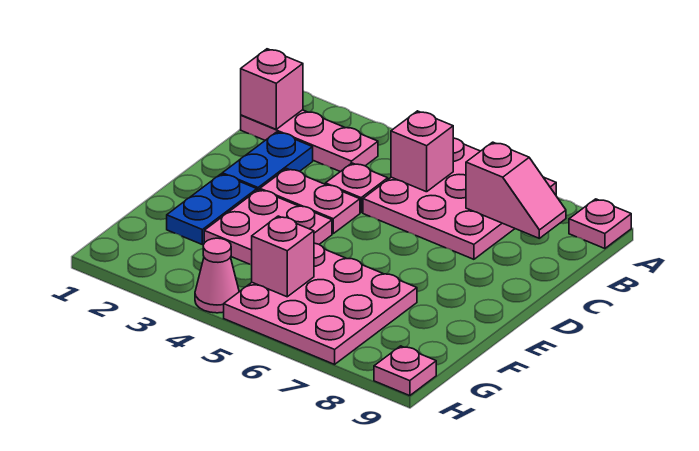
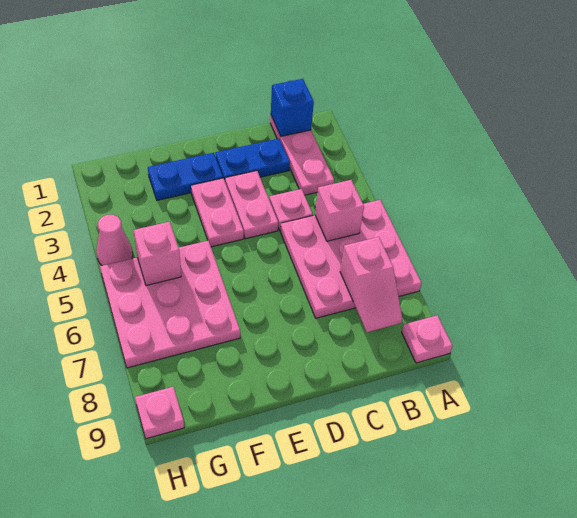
pink brick B1 level 2 -> blue brick B1 level 2
pink plate E3:F4 level 1 -> pink plate E3:E4 level 1

